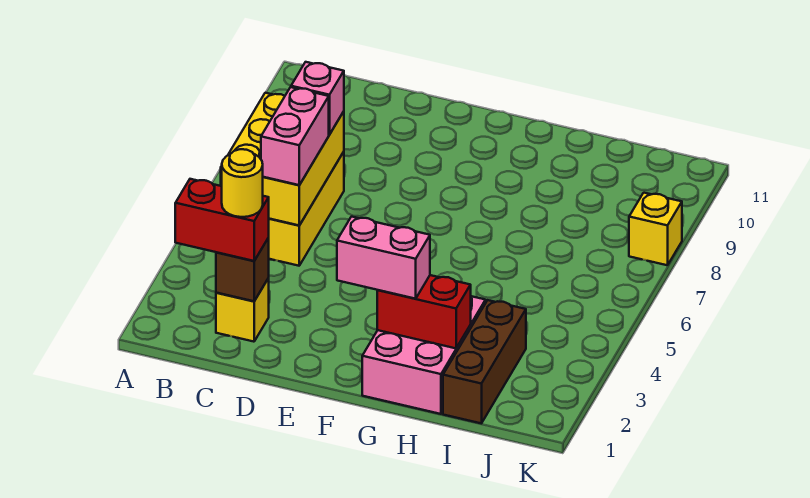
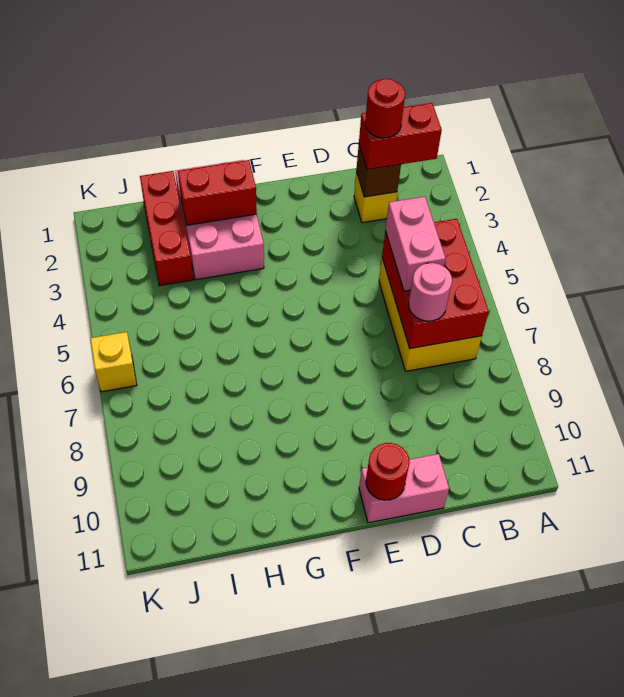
yellow brick B5:C7 level 2 -> red brick B5:C7 level 2
yellow round brick C2 level 4 -> red round brick C2 level 4
pink brick C7 level 3 -> pink round brick C7 level 3
none -> red round brick E11 level 2
pink brick F2:G2 level 3 -> pink brick D11:E11 level 1
brown brick I1:I3 level 1 -> red brick I1:I3 level 1
yellow brick K8 level 1 -> yellow brick K6 level 1

